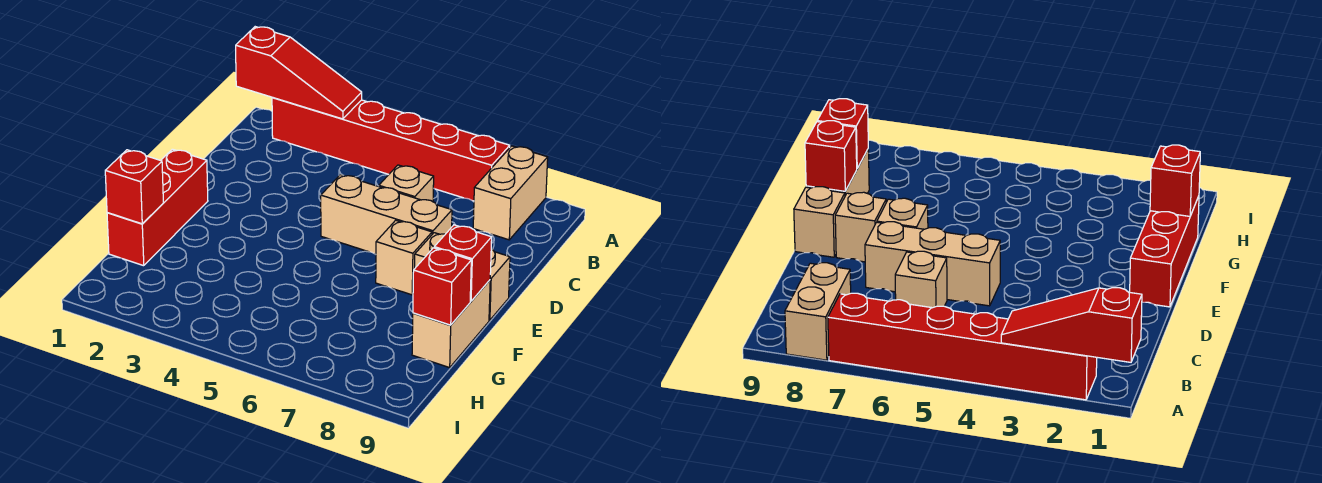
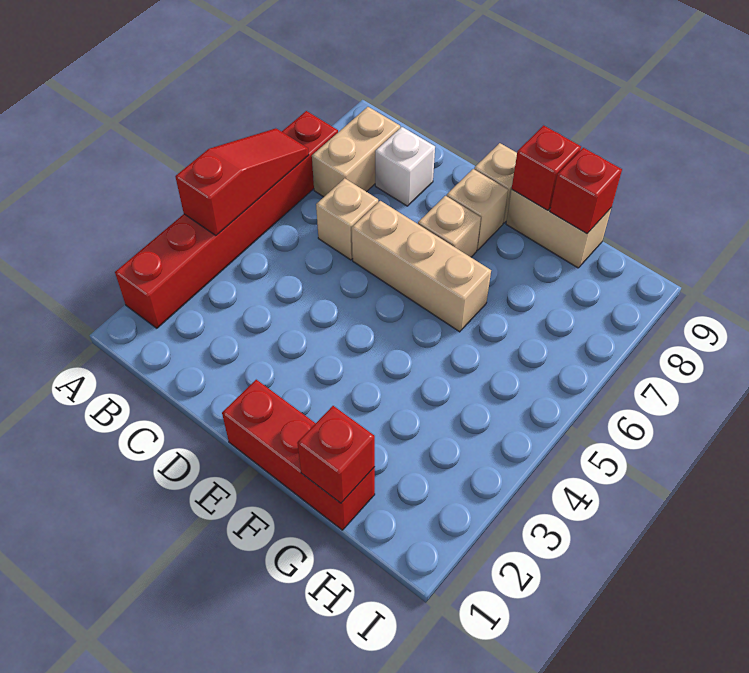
red slope A1:A3 level 2 top 1 -> red slope A4:A6 level 2 top 4
tan brick A8:B8 level 1 -> tan brick B7:B8 level 1
none -> white brick C8 level 1
tan brick D5:D7 level 1 -> tan brick D6:F6 level 1

